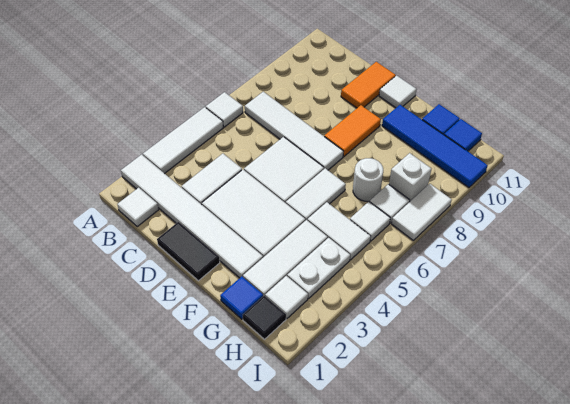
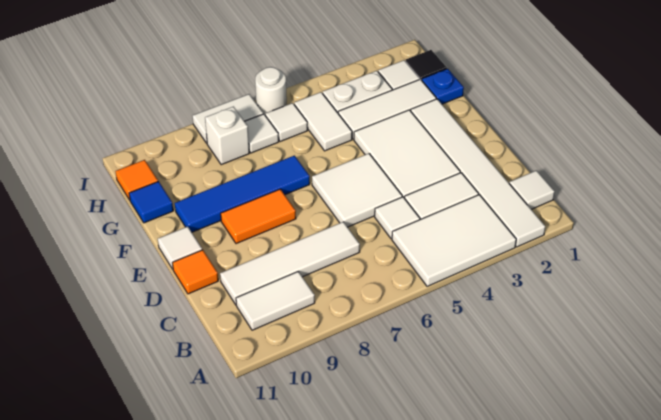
white tile A3:A5 level 1 -> white tile A3:B5 level 1
white tile A6 level 1 -> white tile C5 level 1
white tile B7:E7 level 1 -> white tile C7:C10 level 1
black tile D1:E1 level 1 -> none
orange tile D10:D11 level 1 -> orange tile D11 level 1
white tile F5:F6 level 1 -> white tile B9:B10 level 1
blue tile F10:I10 level 1 -> blue tile F7:F10 level 1
blue tile G1 level 1 -> blue plate G1 level 1
white round brick G7 level 1 -> white round brick I6 level 1
blue tile H11 level 1 -> orange tile H11 level 1

